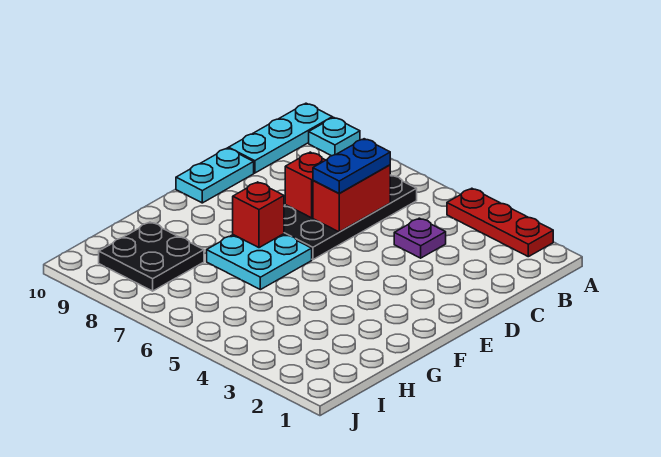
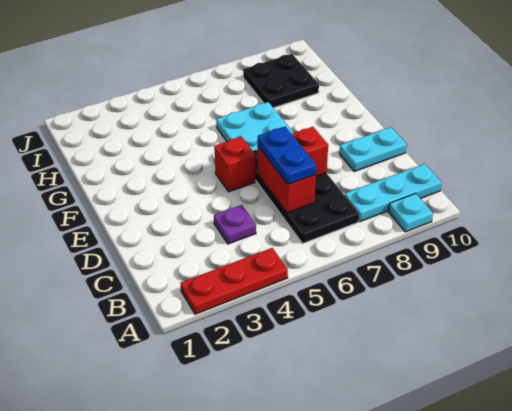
cyan plate A10:C10 level 1 -> cyan plate B8:B10 level 1
cyan plate D10:E10 level 1 -> cyan plate D9:D10 level 1
red brick F7 level 2 -> red brick E5 level 1

